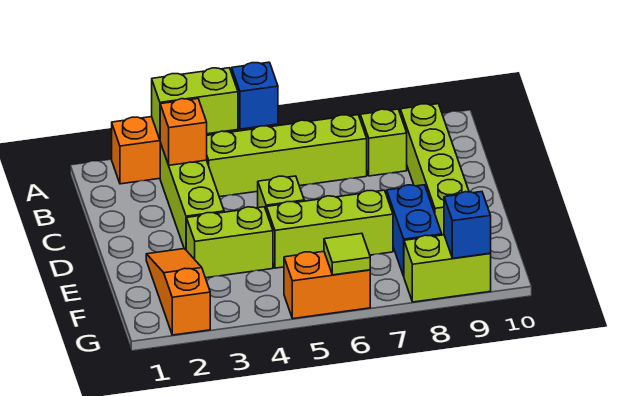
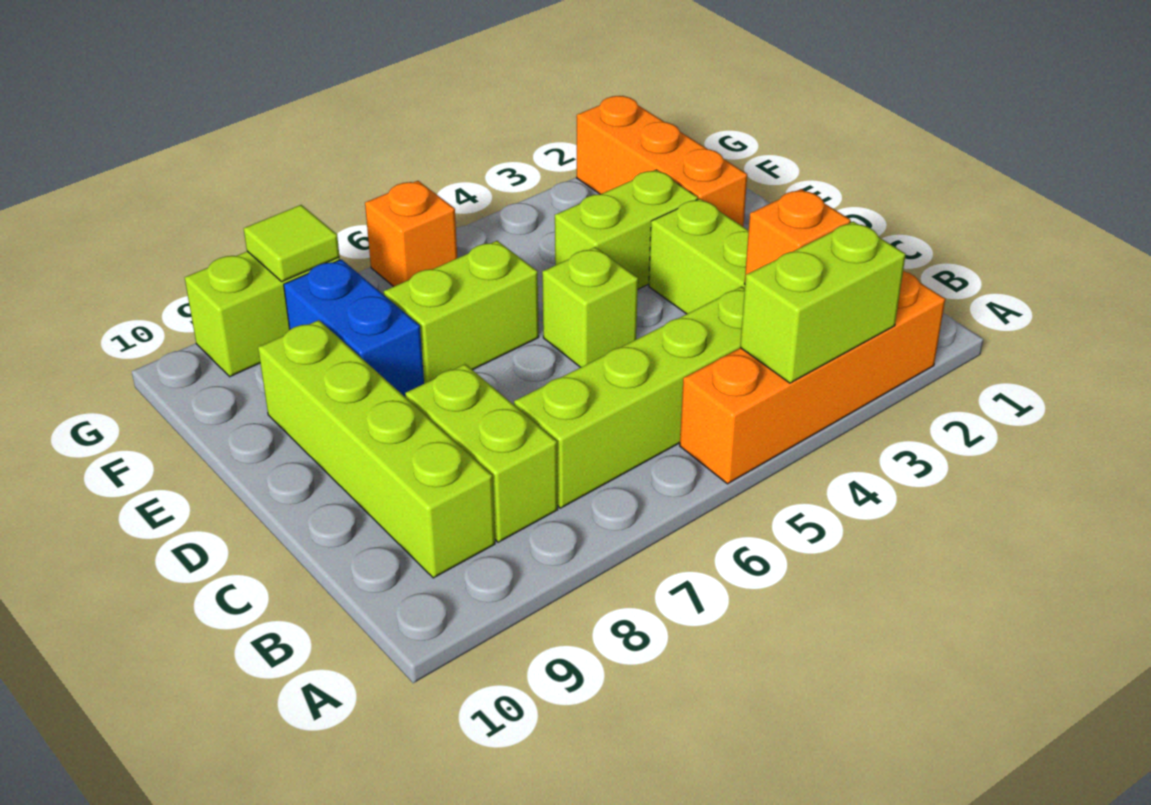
blue brick A5 level 2 -> none
lime brick B8 level 1 -> lime brick B8:C8 level 1
orange slope E2:G2 level 1 top G -> orange brick E2:G2 level 1
lime brick E5:E7 level 1 -> lime brick E6:E7 level 1
orange brick G5:G6 level 1 -> orange brick G6 level 1
lime tile G6 level 2 -> lime tile G8 level 2
blue brick G9 level 2 -> none

